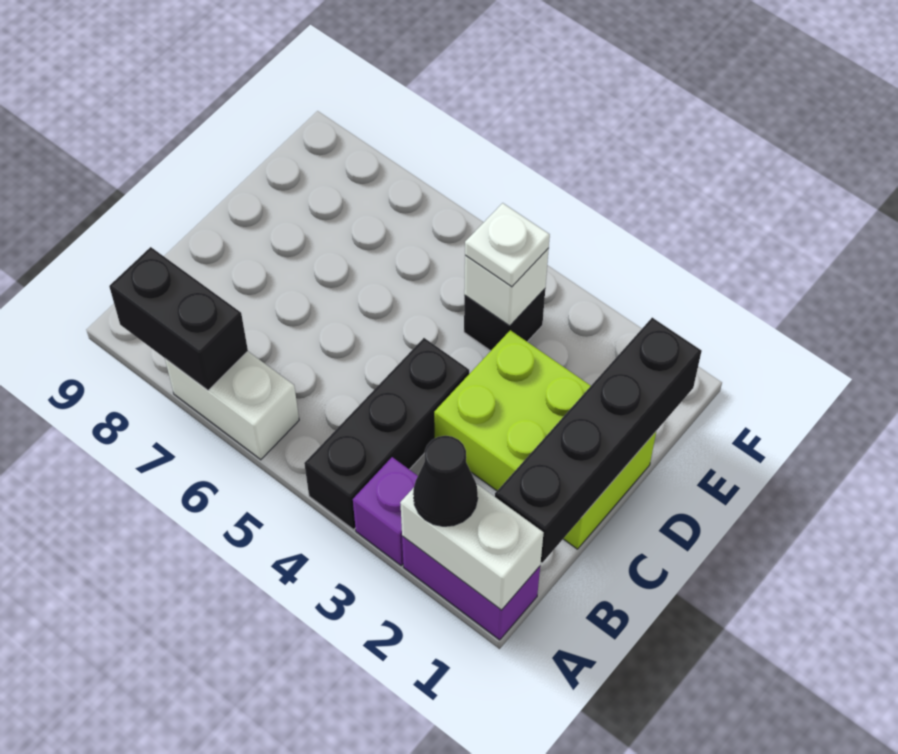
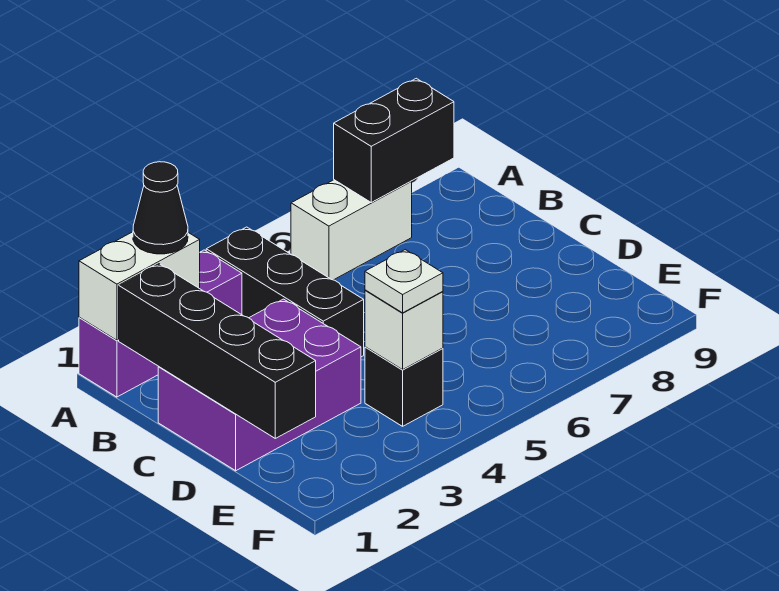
lime brick C1:D3 level 1 -> purple brick C1:D3 level 1

